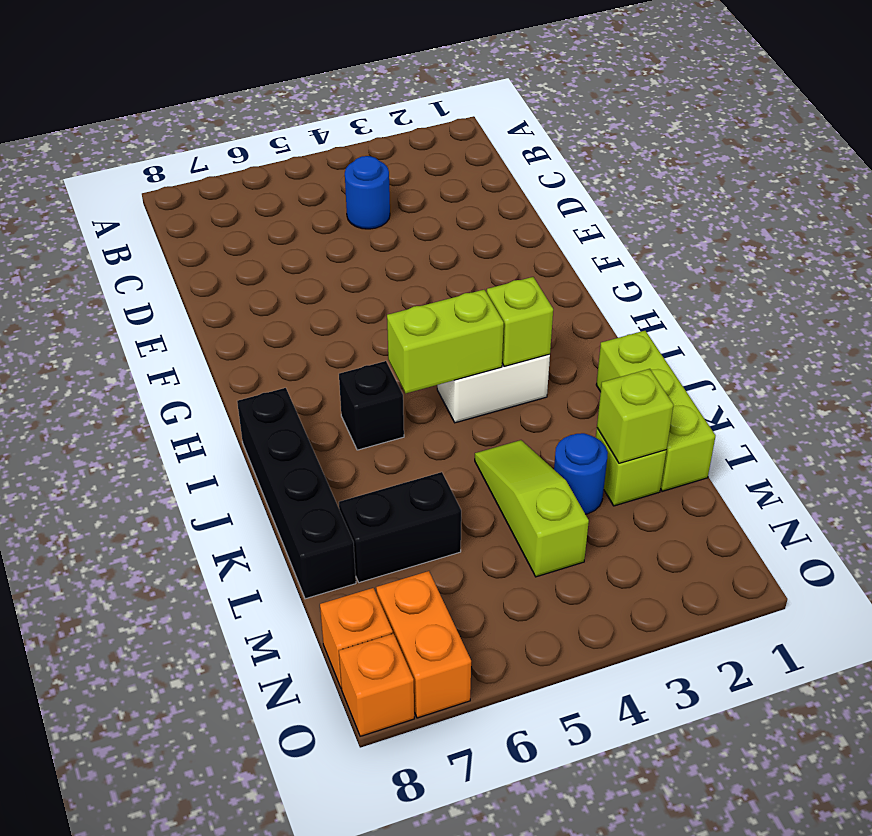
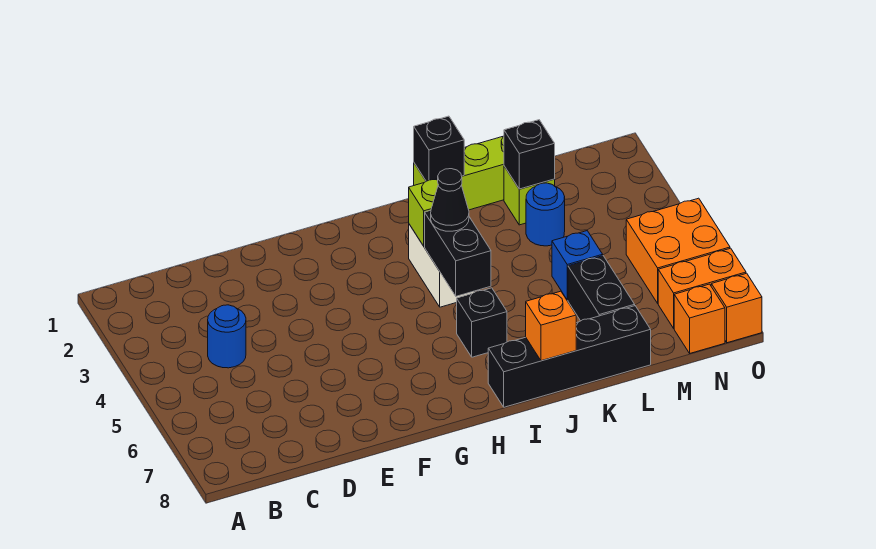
lime brick I4:I5 level 2 -> black brick I4:I5 level 2
none -> black cone I4 level 3
none -> black brick J1 level 2
none -> orange brick J8 level 2
lime slope K4:M4 level 1 top M -> none
lime brick L2 level 2 -> black brick L2 level 2
none -> blue brick L5 level 1
none -> orange brick N5:O6 level 1

